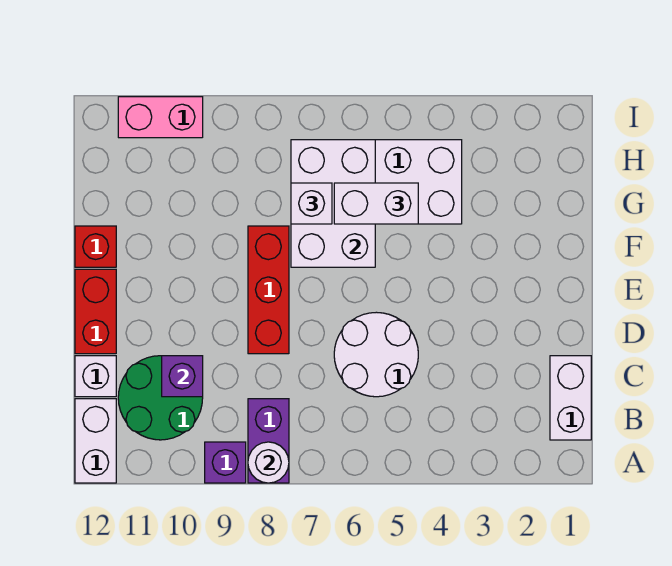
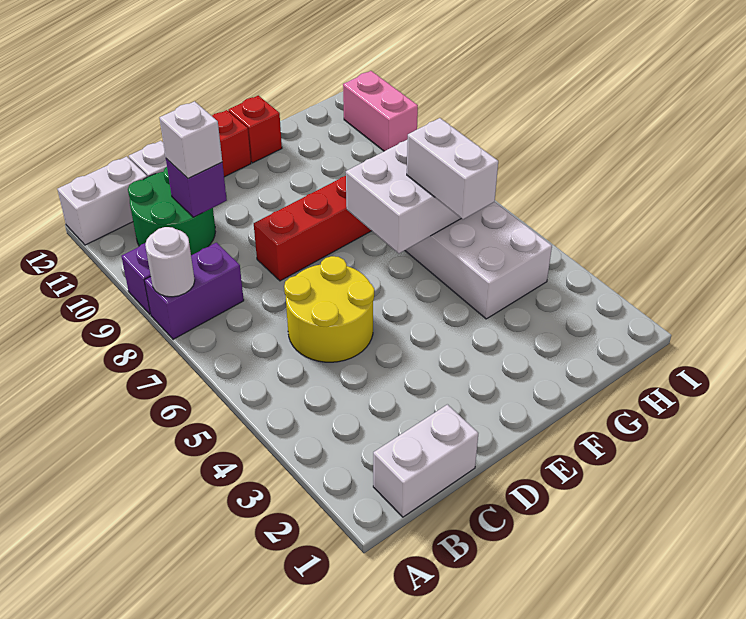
white round brick C5:D6 level 1 -> yellow round brick C5:D6 level 1
white brick G7 level 3 -> white brick C10 level 3

